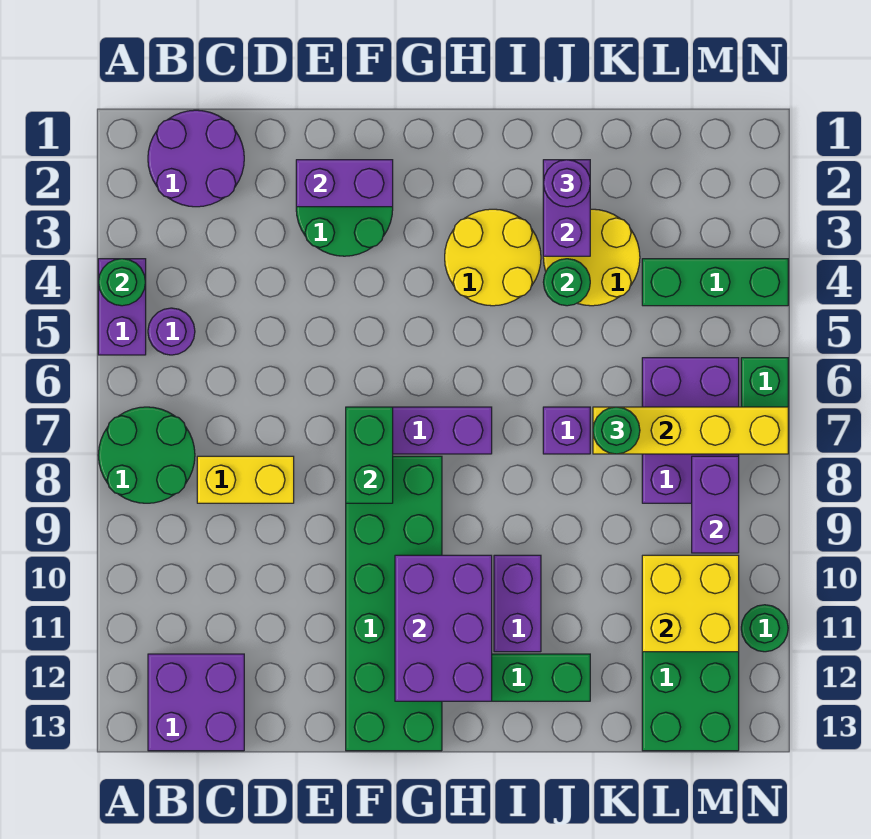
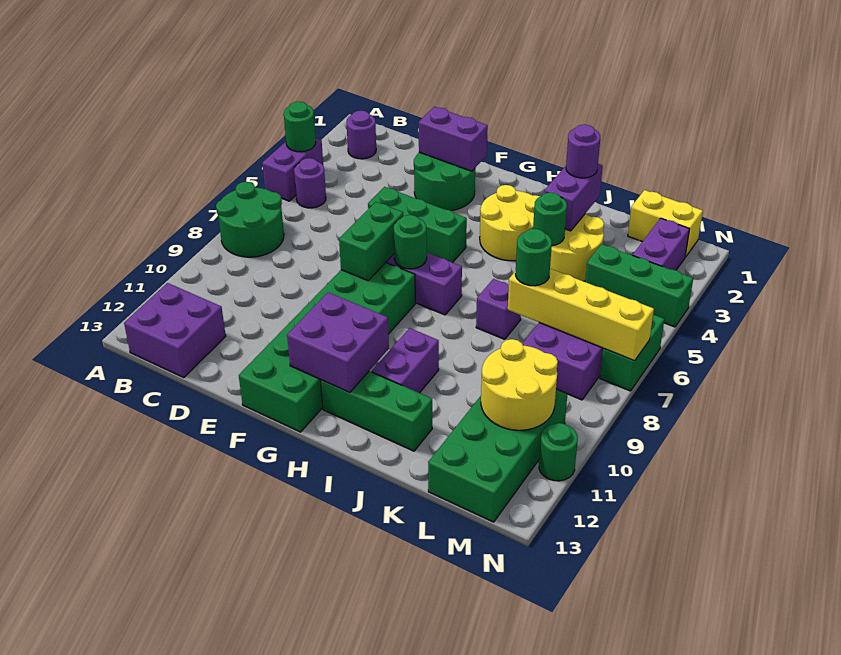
purple round brick B1:C2 level 1 -> purple round brick B2 level 1
yellow brick C8:D8 level 1 -> yellow brick L1:M1 level 1
none -> green brick E5:G5 level 1
none -> green round brick G7 level 2
purple brick G10:H12 level 2 -> purple brick G11:H12 level 2
yellow brick L10:M11 level 2 -> yellow round brick L10:M11 level 2
purple brick M8:M9 level 2 -> purple brick M2:M3 level 1

